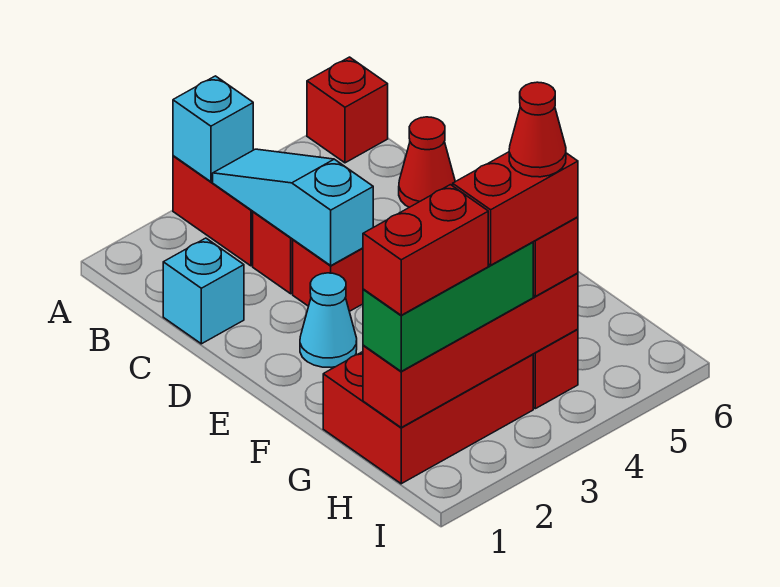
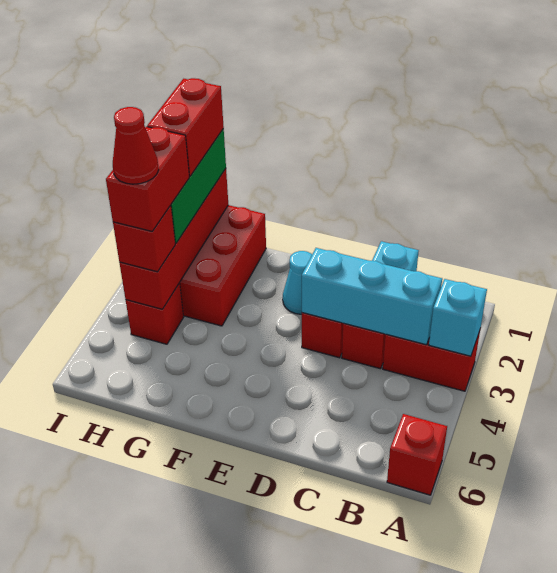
cyan slope B3:D3 level 2 top D -> cyan brick B3:D3 level 2
red cone C6 level 1 -> none

